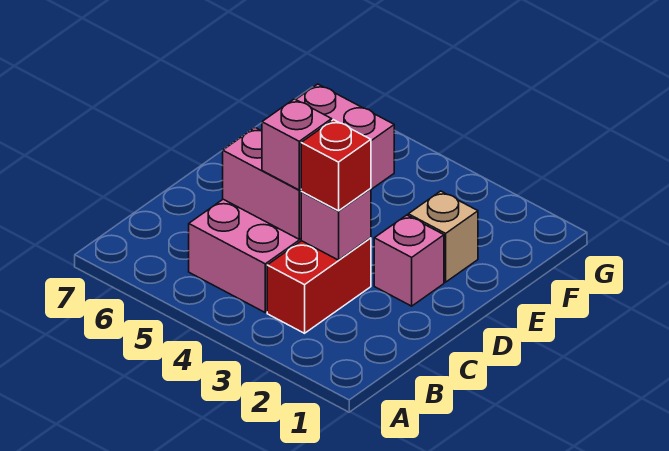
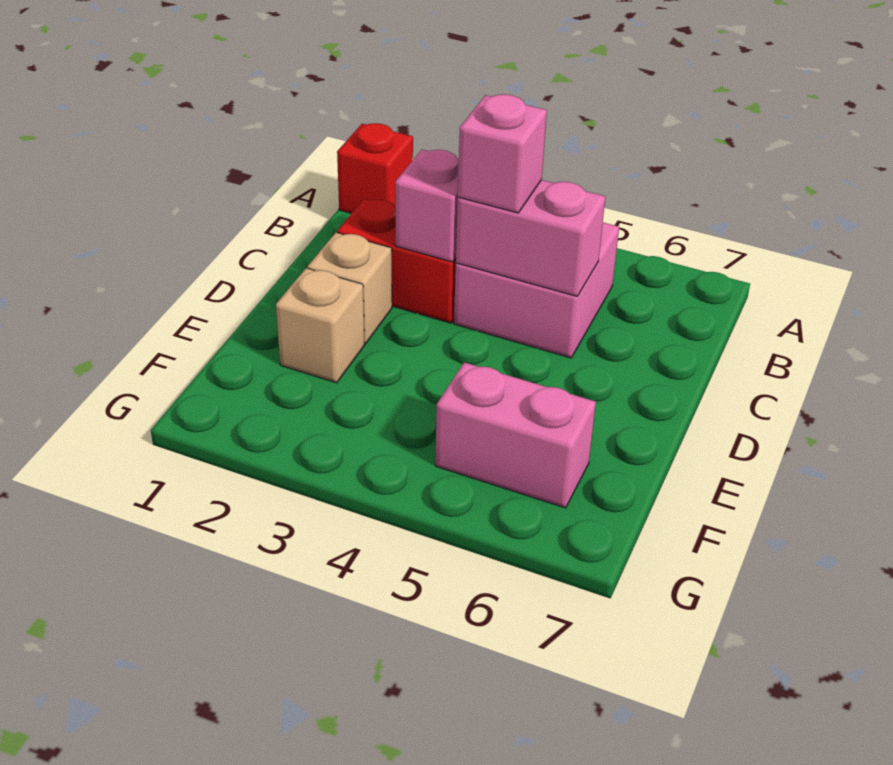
red brick B3:C3 level 1 -> red brick C2:C3 level 1
red brick C3 level 3 -> red brick A1 level 1
pink brick D2 level 1 -> tan brick D2 level 1

